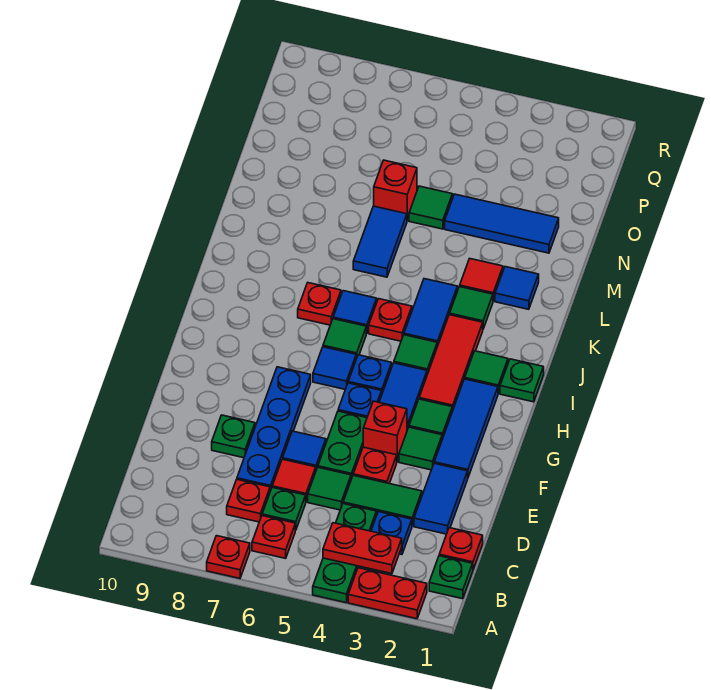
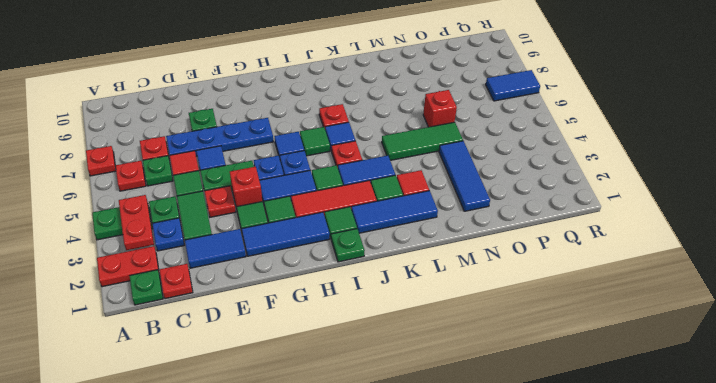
red plate A2:A3 level 1 -> red plate A2:B2 level 1
blue tile L2 level 1 -> blue tile J2:L2 level 1
blue tile L6:M6 level 1 -> blue tile Q7:R7 level 1
green tile N5 level 1 -> green tile L5:N5 level 1

